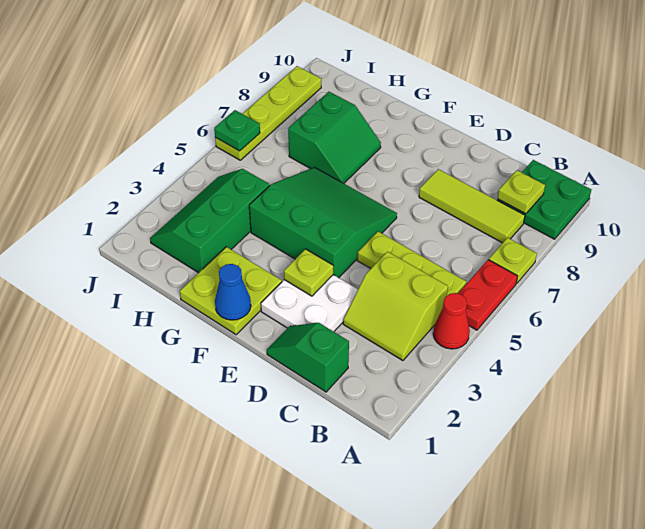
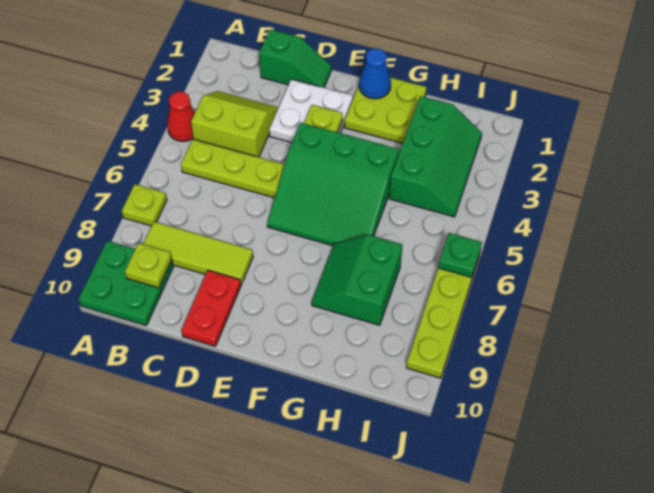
red plate A5:A6 level 1 -> red plate D9:D10 level 1

